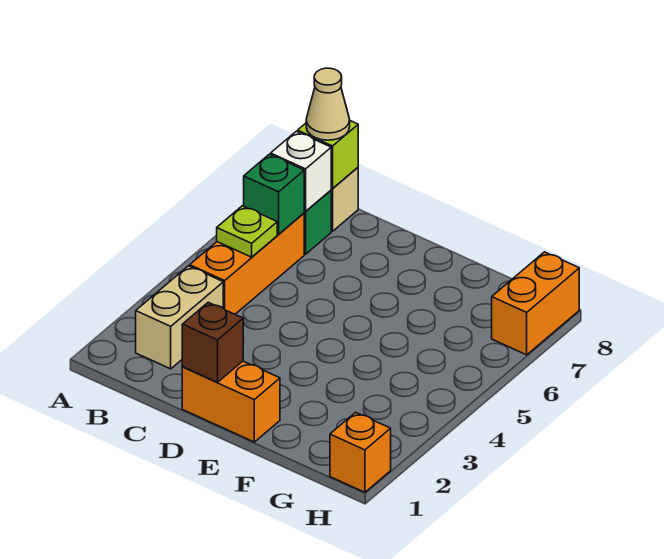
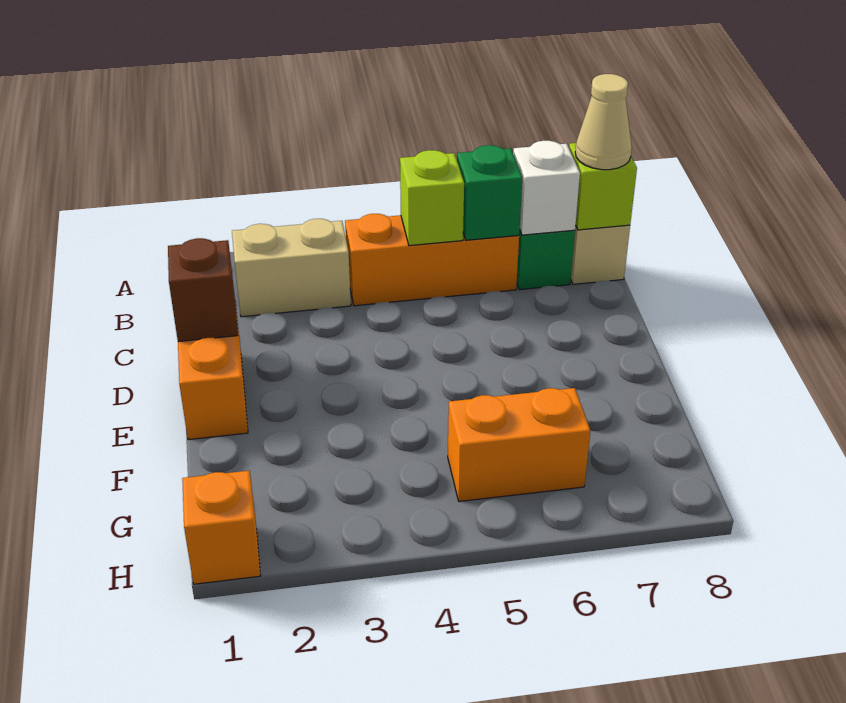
lime plate B5 level 2 -> lime brick B5 level 2
orange brick H7:H8 level 1 -> orange brick G5:G6 level 1

